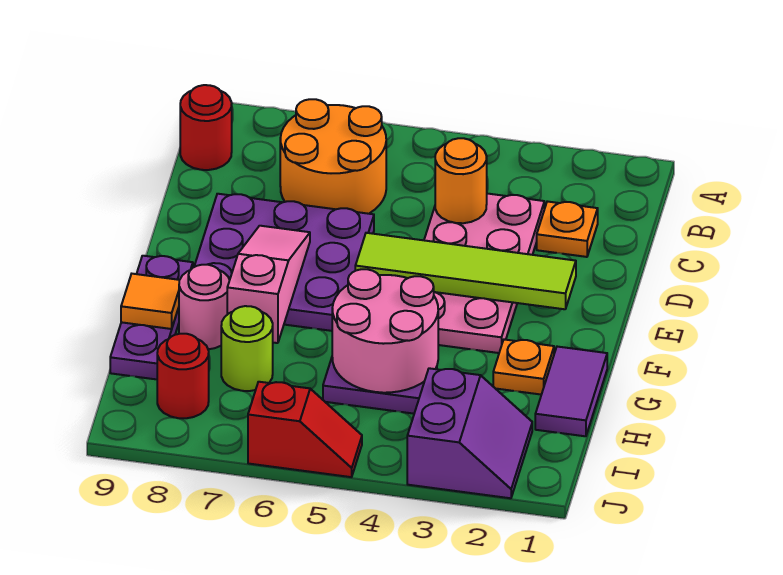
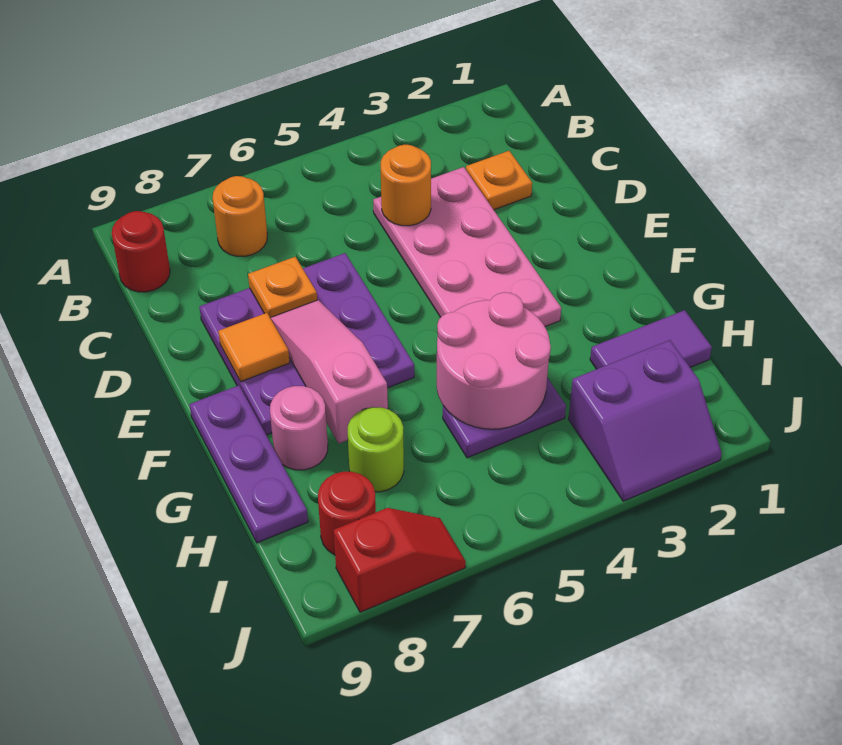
orange round brick B6:C7 level 1 -> orange round brick B7 level 1
lime tile E2:E5 level 2 -> none
purple tile G1:H1 level 1 -> purple tile H1:H2 level 1
orange plate G2 level 1 -> orange plate D7 level 2
orange tile G9 level 2 -> orange tile E8 level 2
purple slope I2:J3 level 1 top 3 -> purple slope I2:J3 level 1 top I
red slope J5:J6 level 1 top 6 -> red slope J7:J8 level 1 top 8

